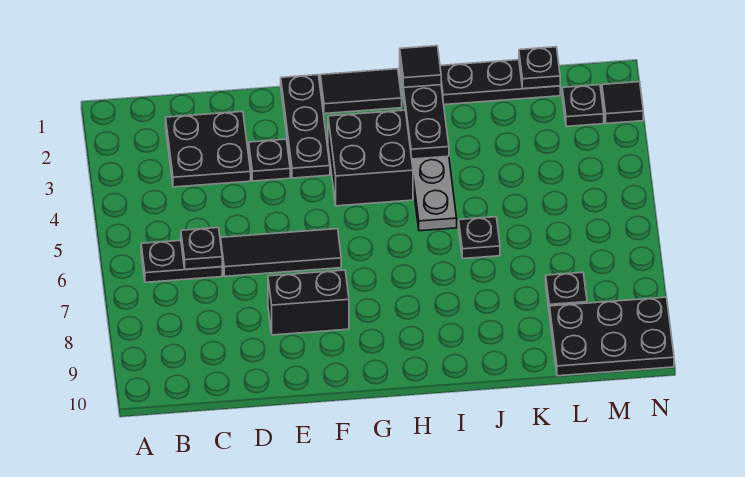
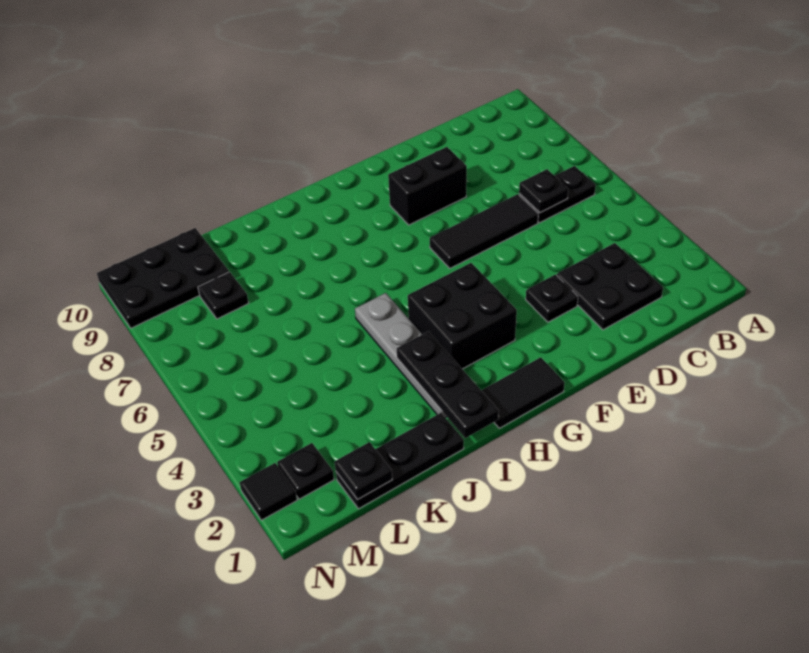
black plate F1:F3 level 1 -> none
black tile I1 level 3 -> none
black plate J6 level 1 -> none

